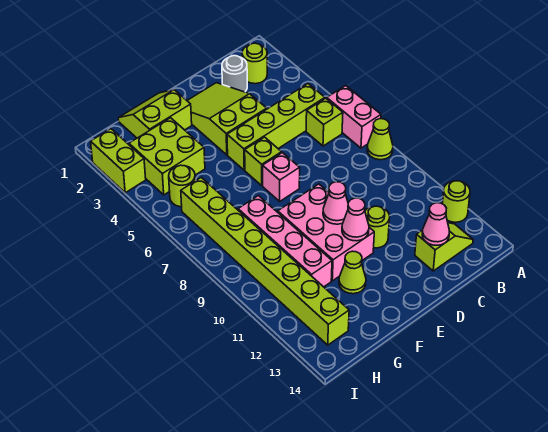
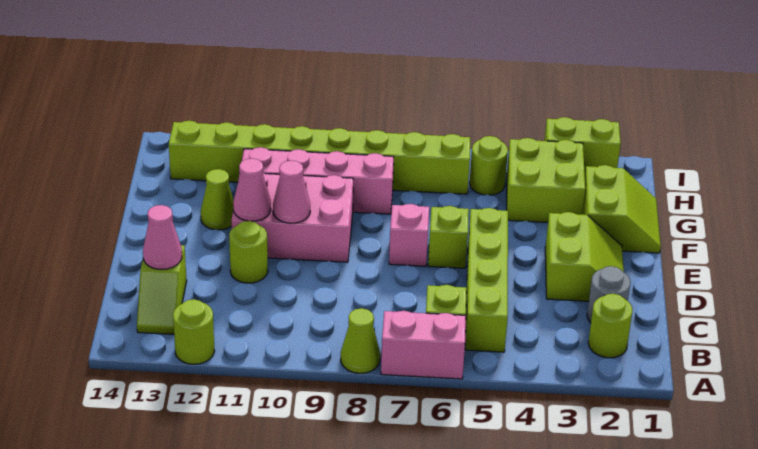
lime slope D2:E4 level 1 top 4 -> lime slope D2:E3 level 1 top 3

